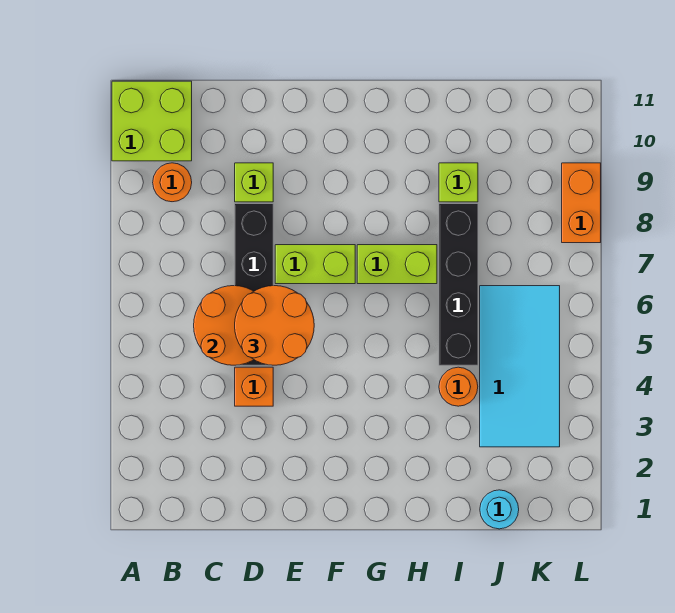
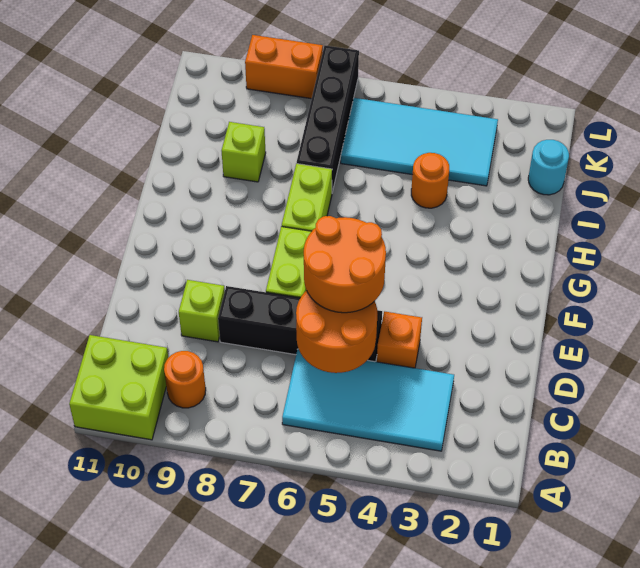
none -> cyan tile B3:C6 level 1
black brick I5:I8 level 1 -> black brick I7:L7 level 1

